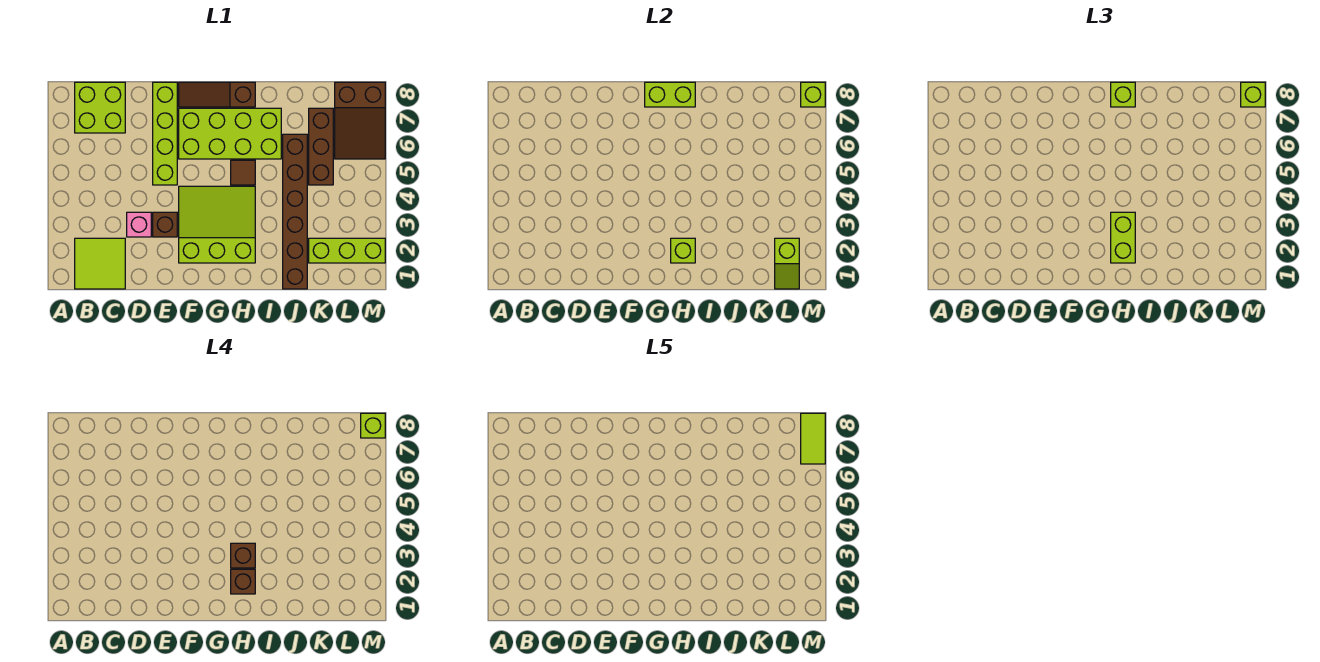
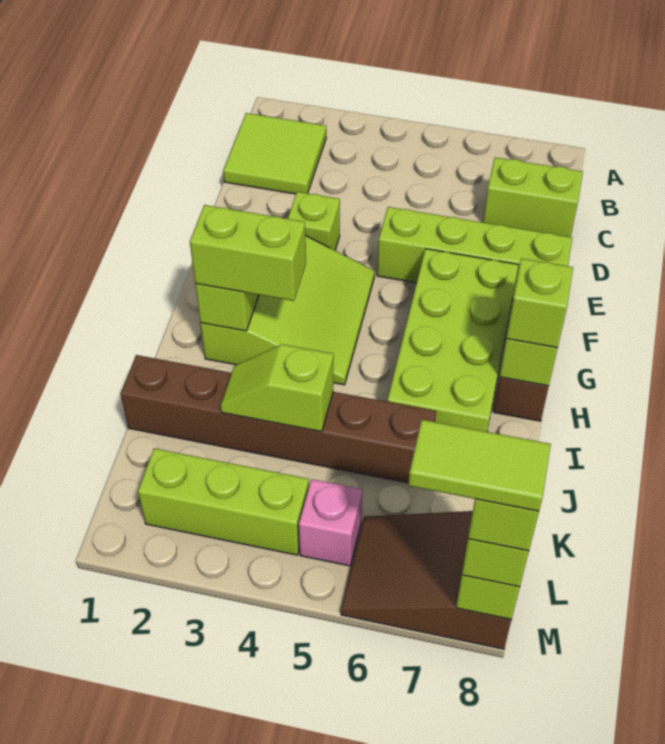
lime brick B7:C8 level 1 -> lime brick C7:C8 level 1
pink brick D3 level 1 -> pink brick L5 level 1
brown brick E3 level 1 -> lime brick E3 level 1
brown brick H2 level 4 -> none
brown brick H3 level 4 -> none
brown tile H5 level 1 -> none
lime brick K2:M2 level 1 -> lime brick L2:L4 level 1
brown brick K5:K7 level 1 -> none
lime slope L1:L2 level 2 top 2 -> lime slope J3:J4 level 2 top 4

